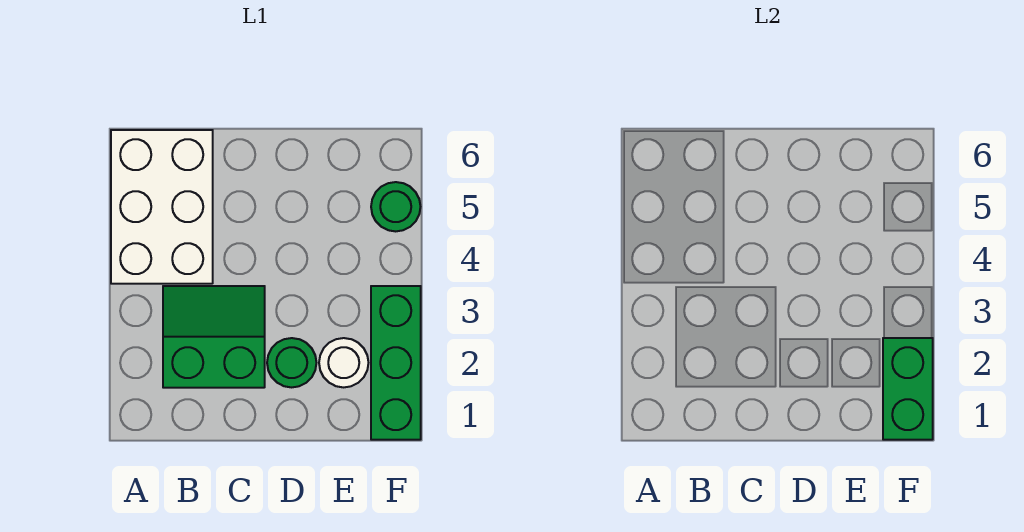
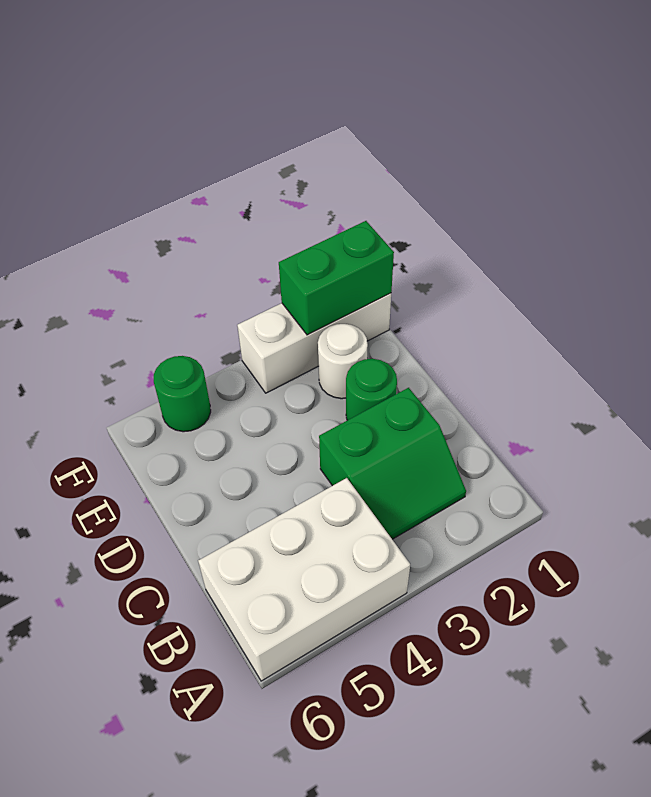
green slope B2:C3 level 1 top 2 -> green slope B2:C3 level 1 top C
green brick F1:F3 level 1 -> white brick F1:F3 level 1

